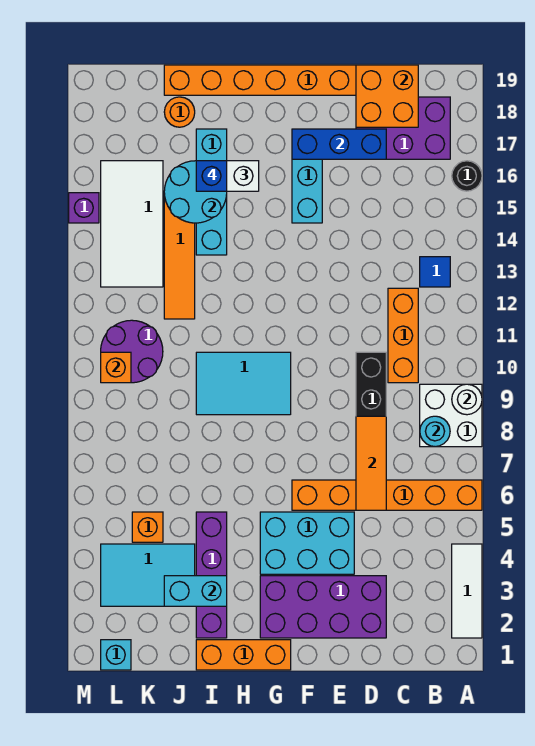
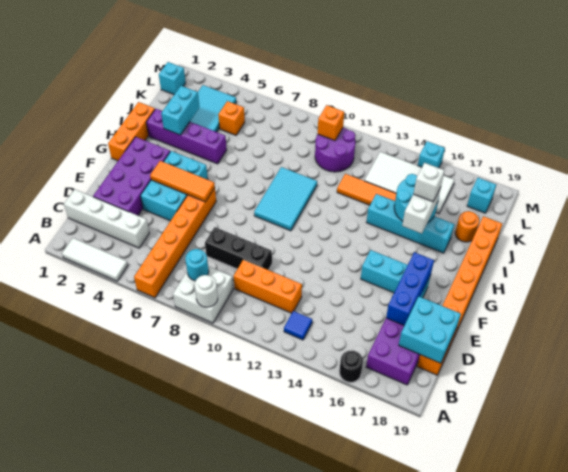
none -> white brick C1:C4 level 1
orange brick C18:D19 level 2 -> cyan brick C18:D19 level 2
orange tile D6:D8 level 2 -> orange tile F4:F6 level 2
blue brick I16 level 4 -> white brick I16 level 4
none -> cyan brick L18 level 1
purple brick M15 level 1 -> cyan brick M15 level 1

